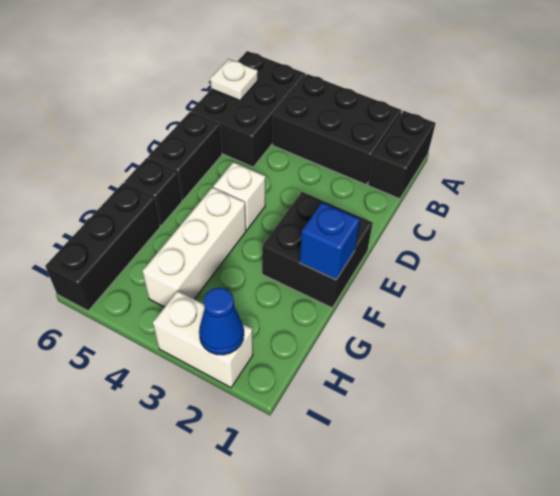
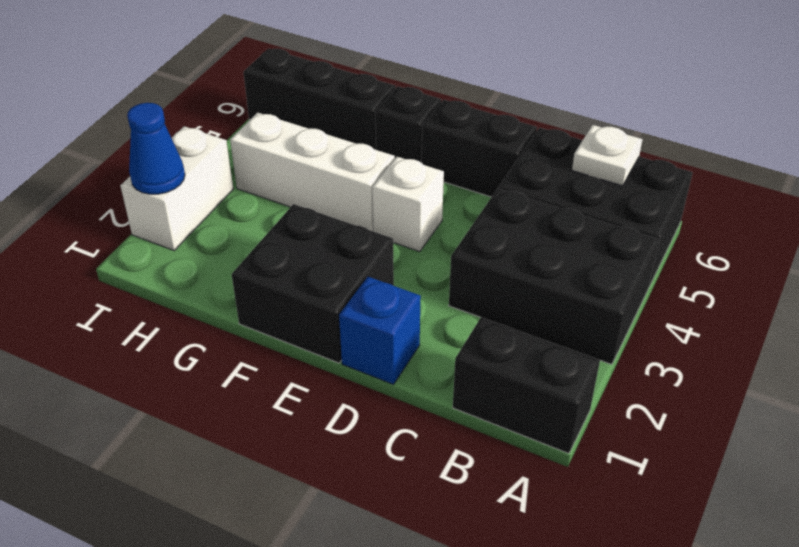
black brick A2:B4 level 1 -> black brick A3:C4 level 1
blue brick F1 level 2 -> blue brick D1 level 1

